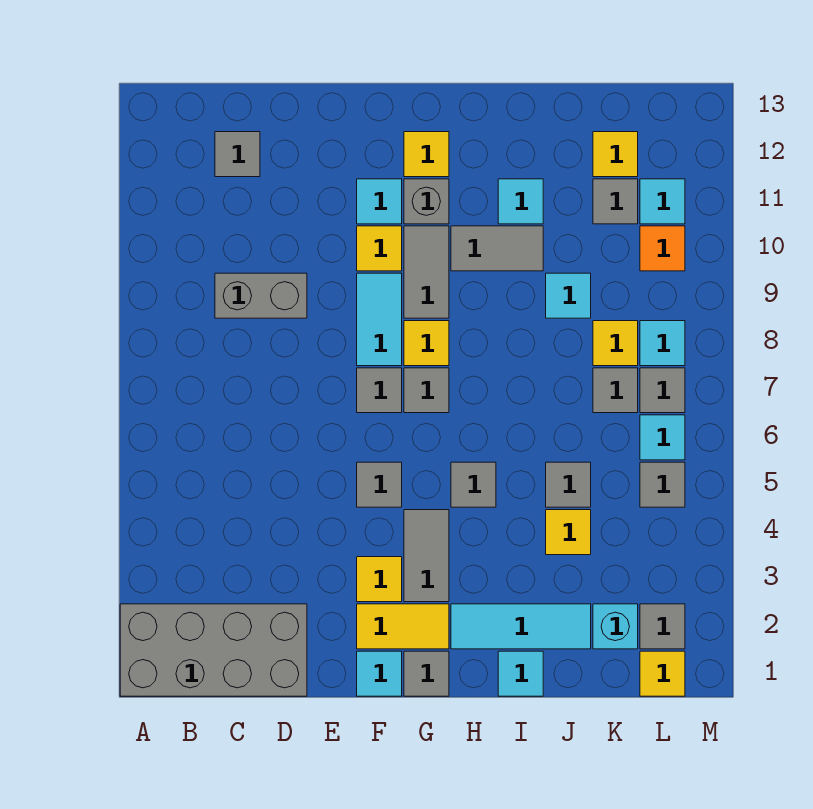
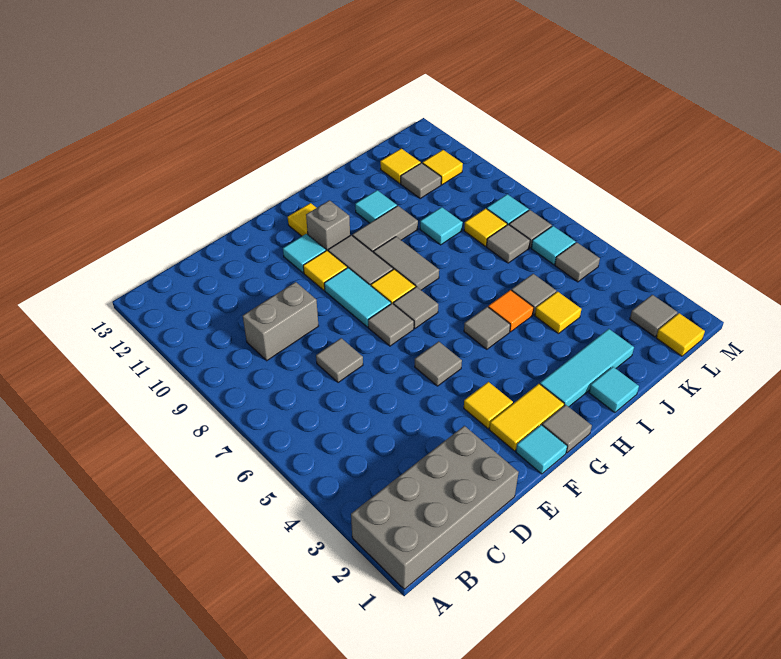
grey tile C12 level 1 -> grey tile D7 level 1
grey tile G3:G4 level 1 -> grey tile H8:H9 level 1
cyan brick K2 level 1 -> none
orange tile L10 level 1 -> orange tile I5 level 1
cyan tile L11 level 1 -> yellow tile L11 level 1

